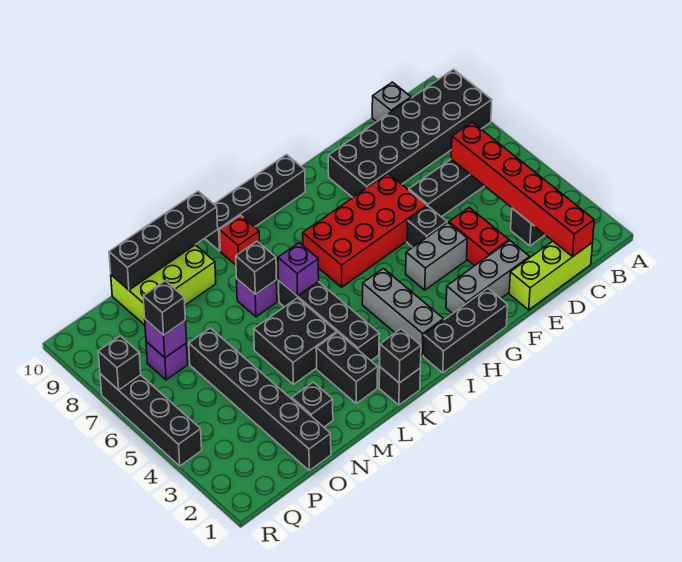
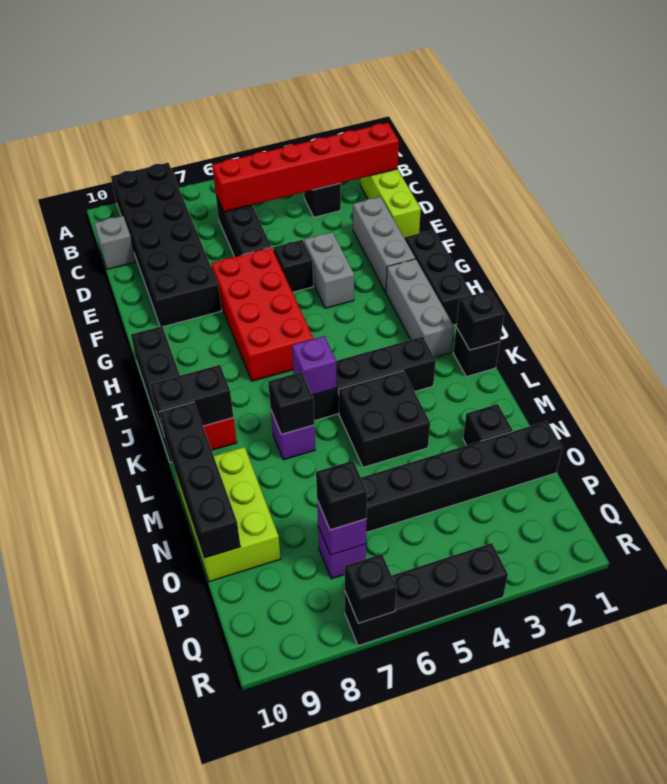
red brick E3:E4 level 1 -> none
grey brick I2:I4 level 1 -> grey brick H2:J2 level 1
black brick L2:L3 level 1 -> black brick K9:K10 level 2

